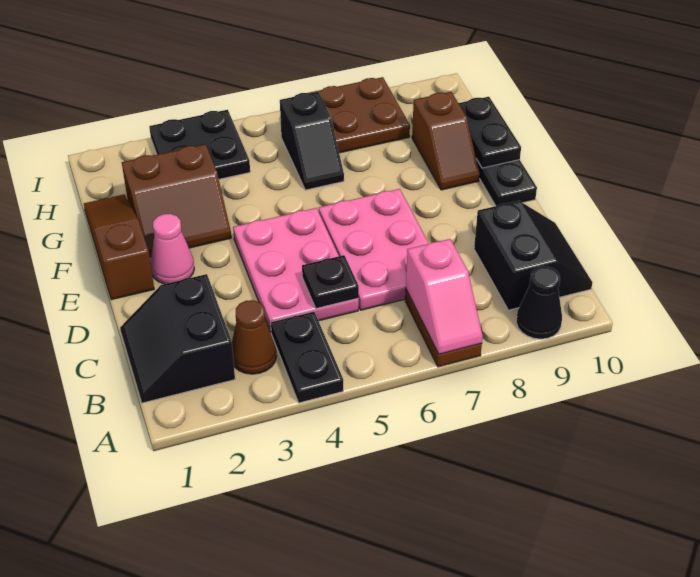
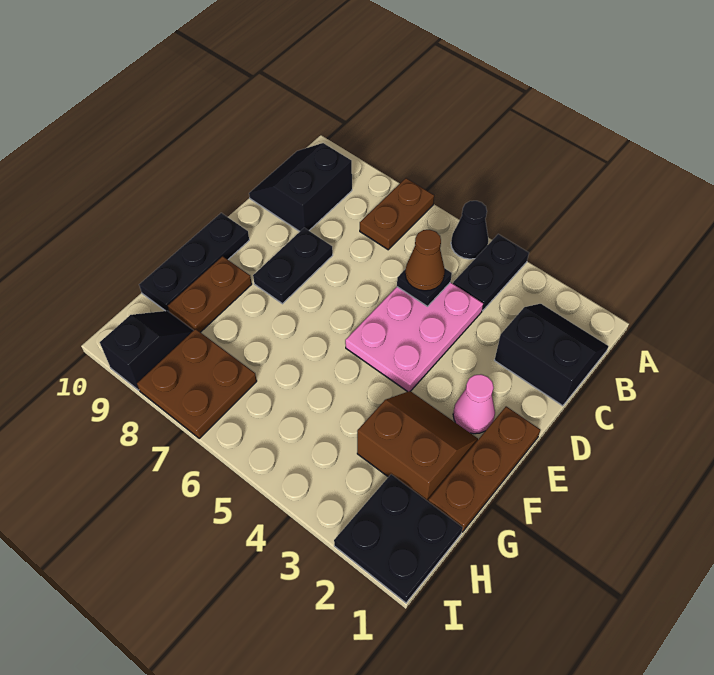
pink slope A7:B7 level 2 top B -> none
black cone A9 level 1 -> black cone A5 level 1
black slope B1:C2 level 1 top 2 -> black slope B1:C2 level 1 top C
brown cone B3 level 1 -> brown cone C5 level 3
pink plate C6:E7 level 1 -> none
brown slope E1:G1 level 1 top E -> brown plate E1:G1 level 1
brown slope F9:G9 level 1 top G -> brown plate F9:G9 level 1
black plate F10:G10 level 2 -> black plate D8:E8 level 1
black slope G6:H6 level 1 top H -> black slope H9:I9 level 1 top I
black plate H3:I4 level 1 -> black plate H1:I2 level 1

